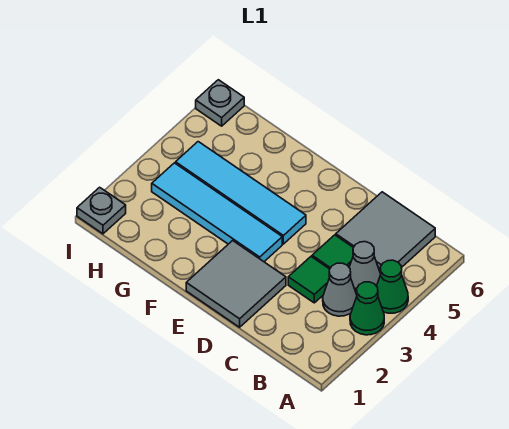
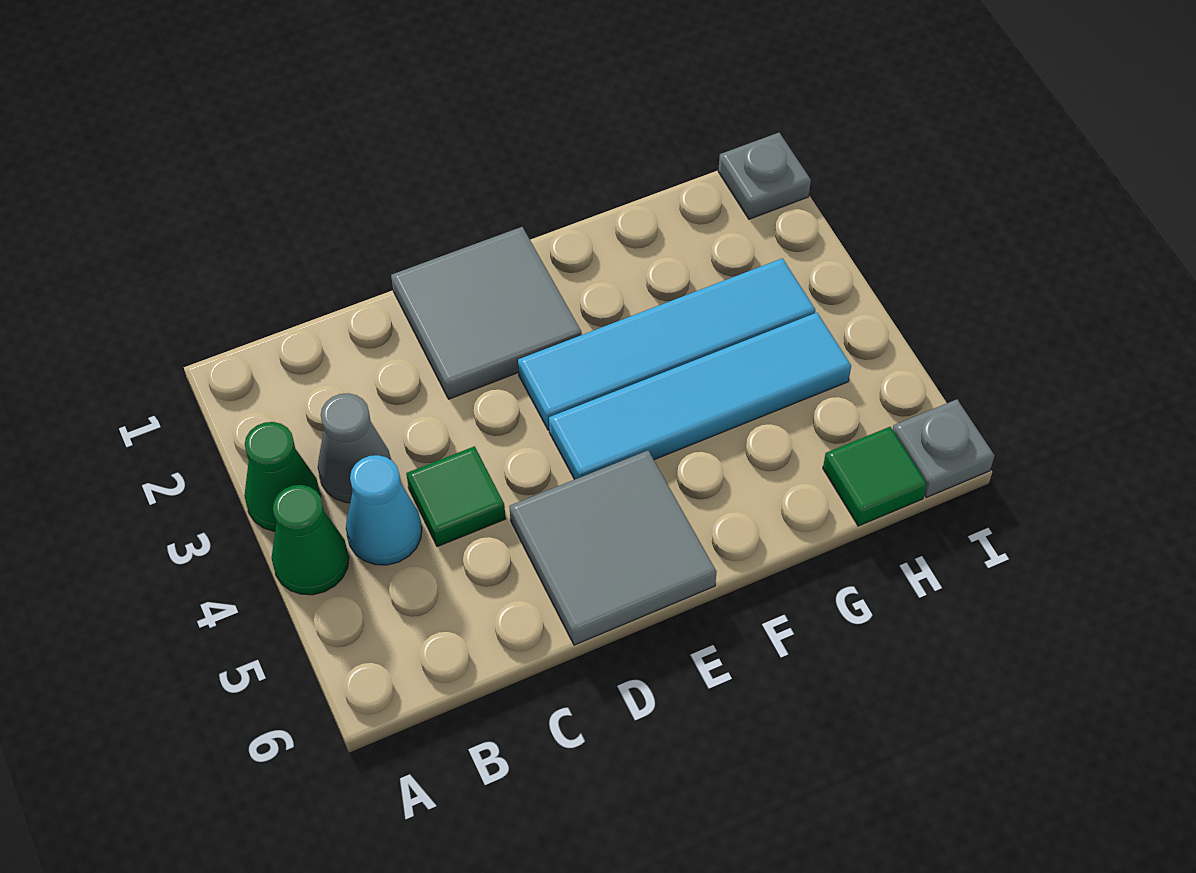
grey cone B4 level 1 -> cyan cone B4 level 1
grey tile B5:C6 level 1 -> grey tile D5:E6 level 1
green tile C3 level 1 -> green tile H6 level 1

